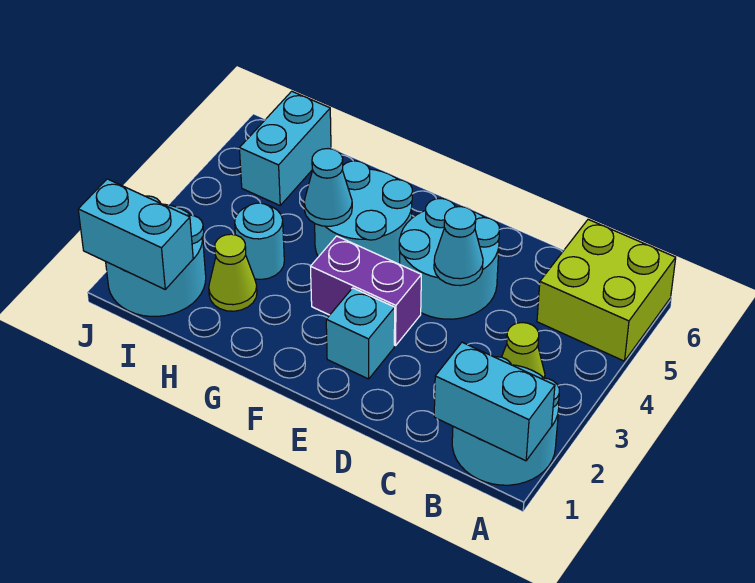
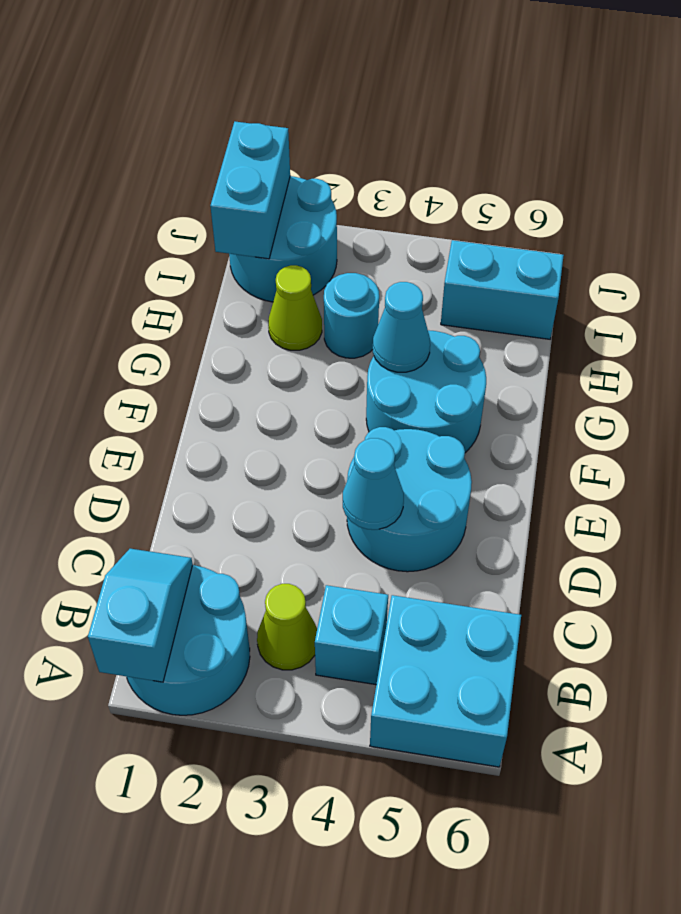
cyan brick A1:B1 level 2 -> cyan slope A1:B1 level 2 top A
lime brick A5:B6 level 1 -> cyan brick A5:B6 level 1
cyan brick E2 level 1 -> cyan brick B4 level 1
purple brick E3:F3 level 1 -> none

